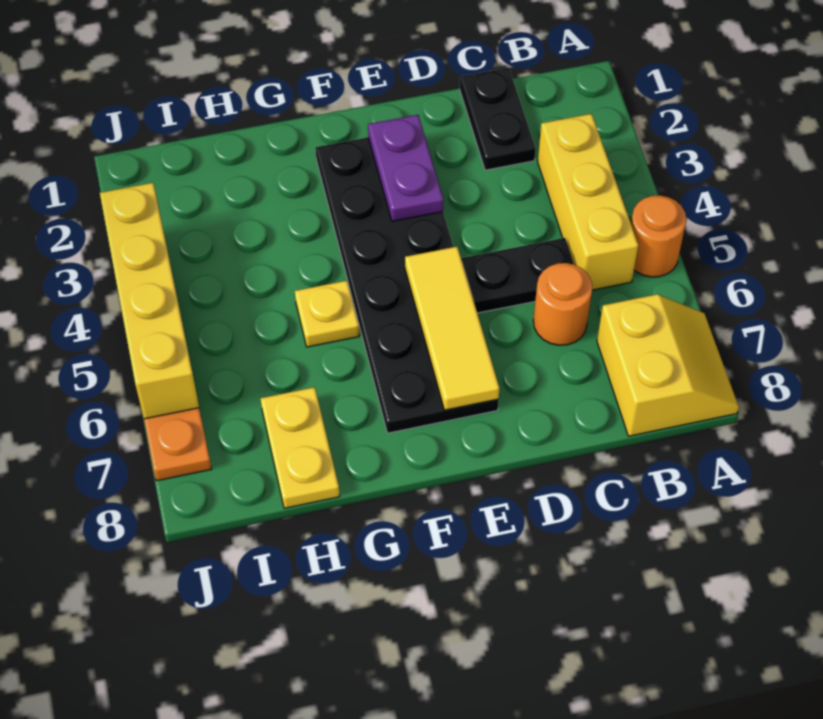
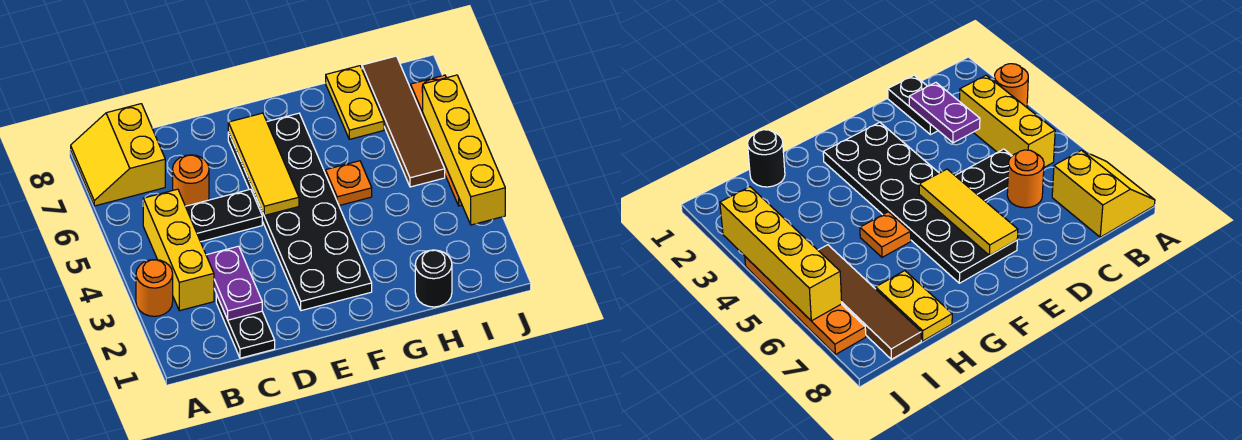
orange round brick A5 level 1 -> orange round brick A3 level 1
purple plate E2:E3 level 2 -> purple plate C2:C3 level 2
yellow plate G5 level 1 -> orange plate G5 level 1
none -> black round brick H1 level 1
none -> brown tile I5:I8 level 1

